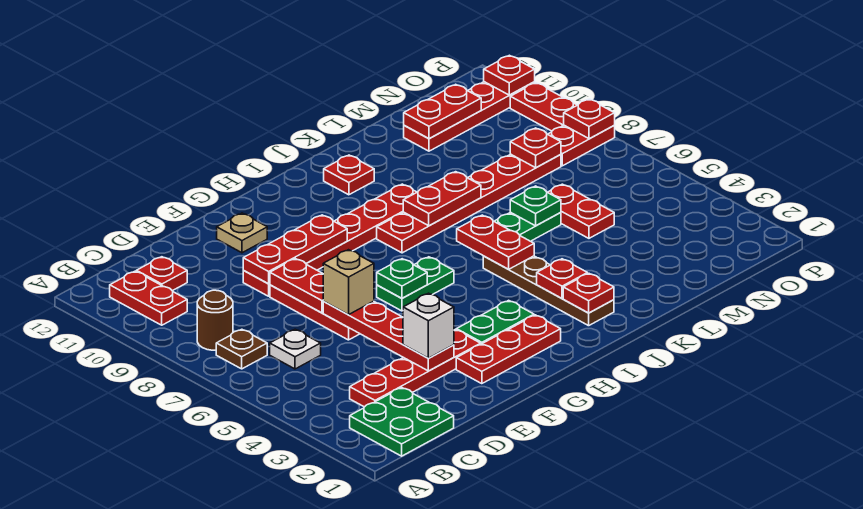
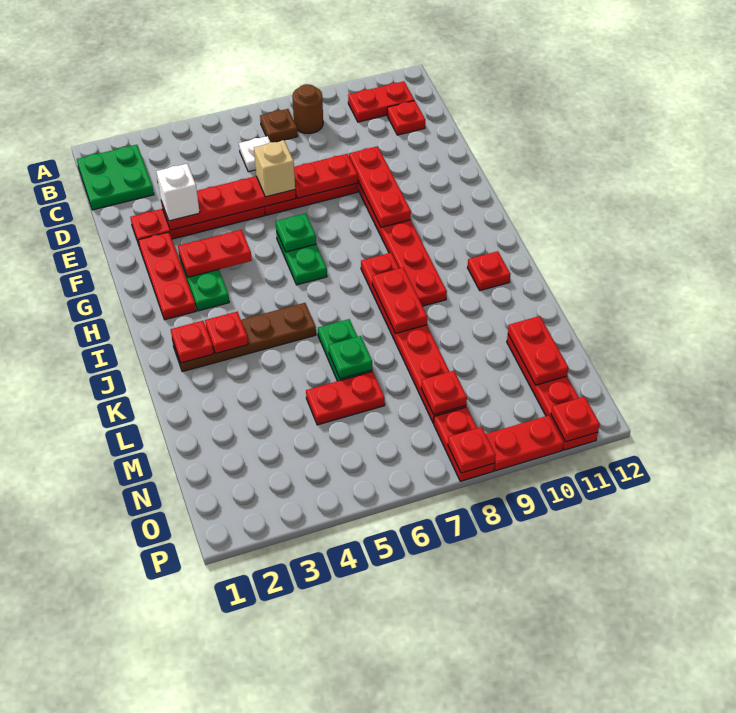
red plate C3:F3 level 1 -> red plate E2:E5 level 1
tan plate F11 level 1 -> none
red plate J5:J6 level 2 -> red plate G3:G4 level 2

